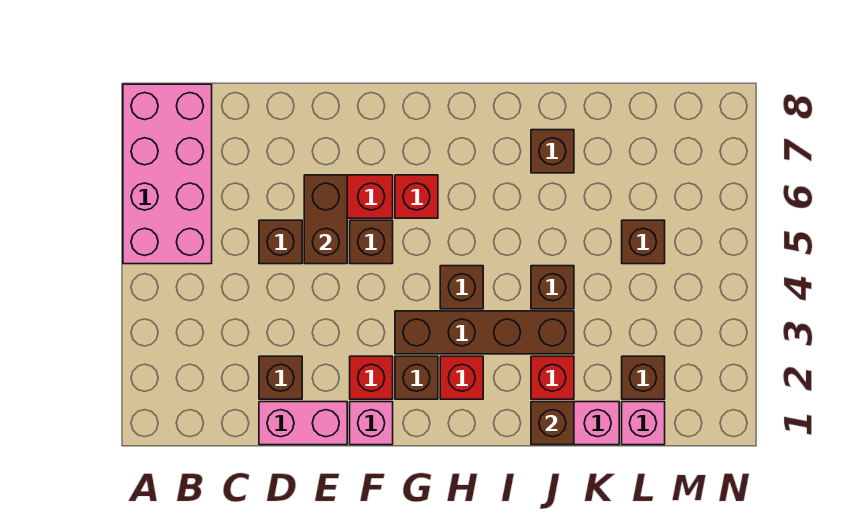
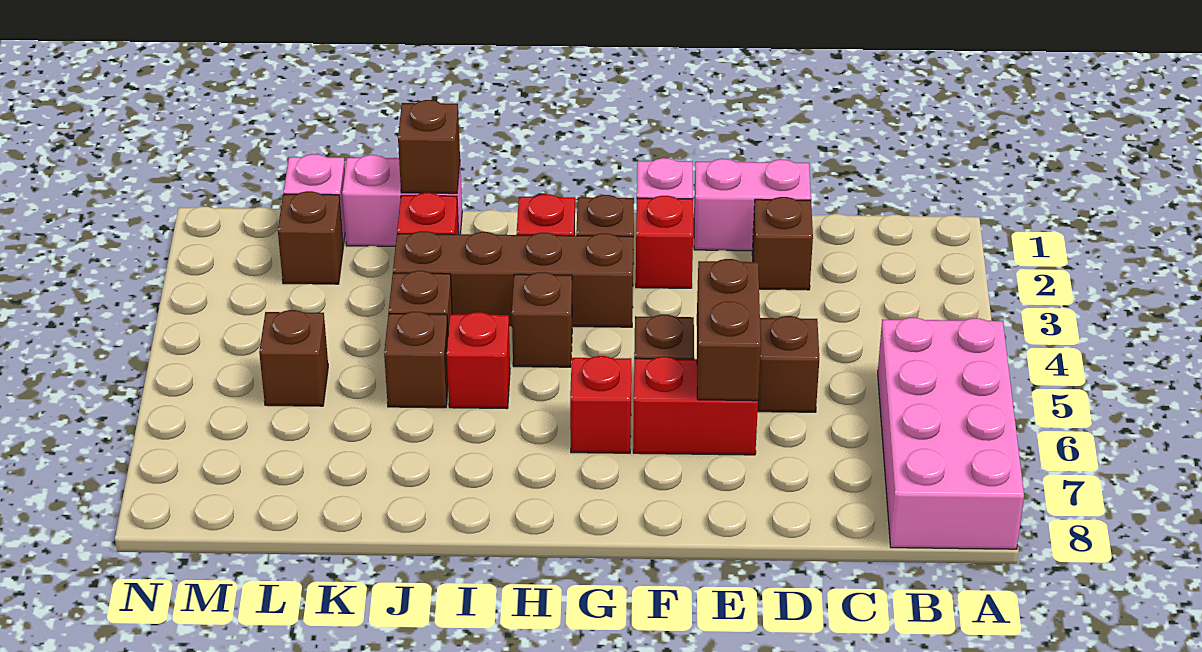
none -> red brick I5 level 1
brown brick J7 level 1 -> brown brick J5 level 1

